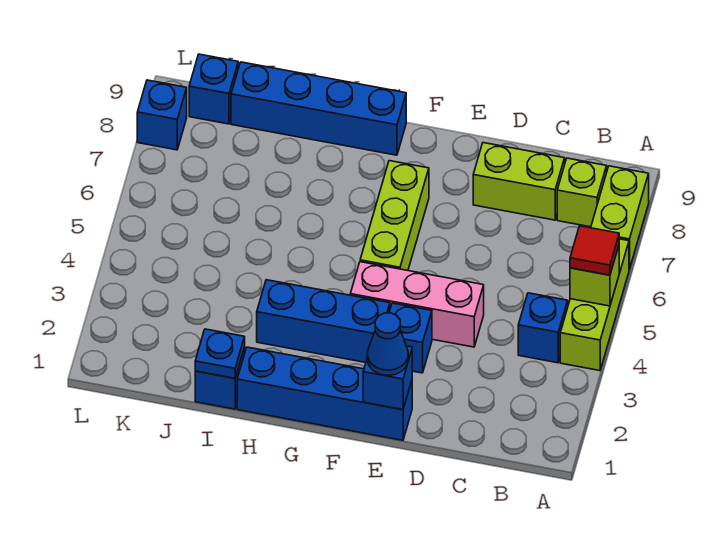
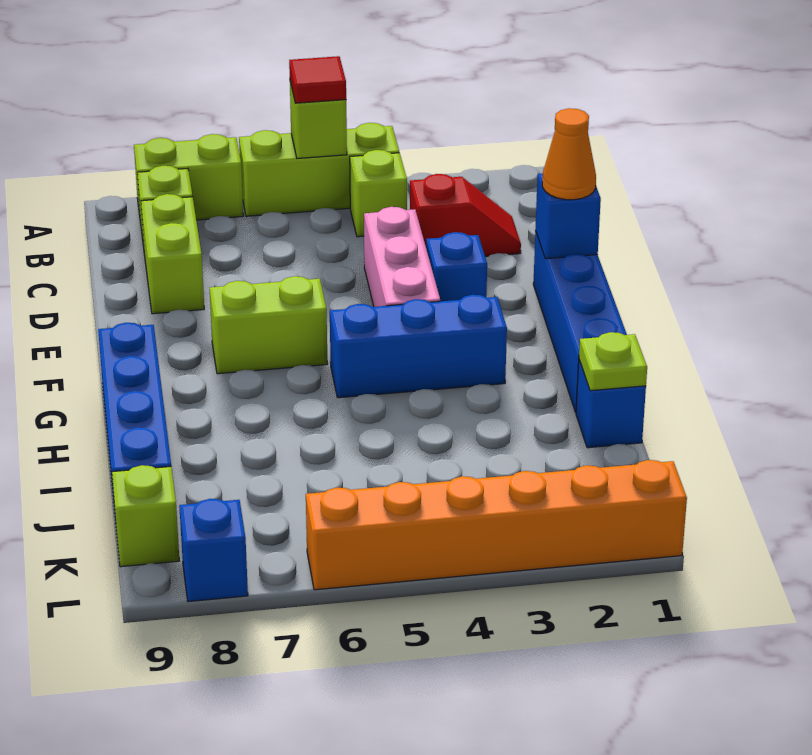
blue brick B4 level 1 -> lime brick B4 level 1
none -> red slope C2:C3 level 1 top 3
blue cone E1 level 3 -> orange cone E1 level 3
blue brick F3:H3 level 1 -> blue brick G3:G5 level 1
lime brick F5:F7 level 1 -> lime brick F6:F7 level 1
blue plate I1 level 2 -> lime plate I1 level 2
blue brick K9 level 1 -> lime brick K9 level 1
none -> orange brick L1:L6 level 1

